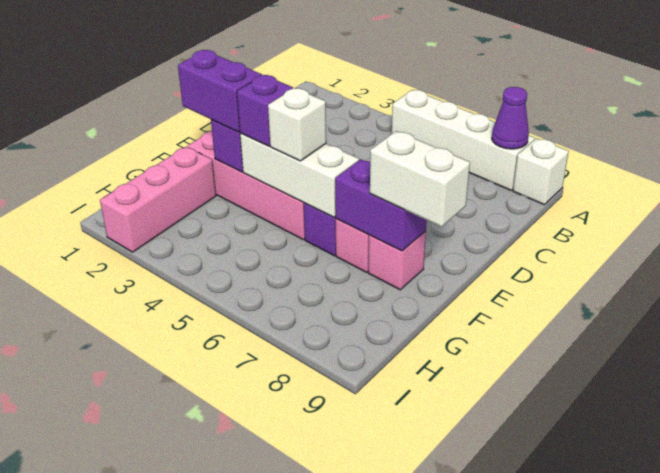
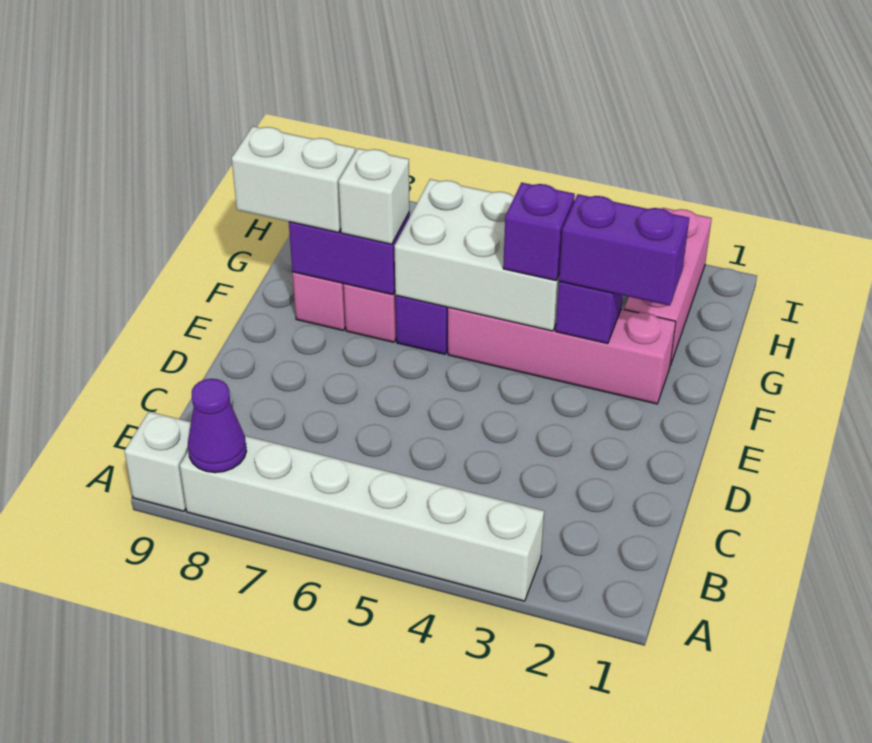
white brick A5:A8 level 1 -> white brick A3:A8 level 1
white brick F4:F6 level 2 -> white brick F4:G6 level 2
white brick F5 level 3 -> white brick F7 level 3

